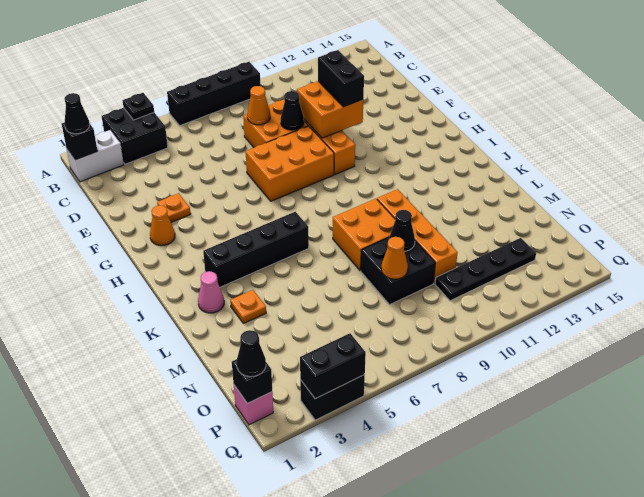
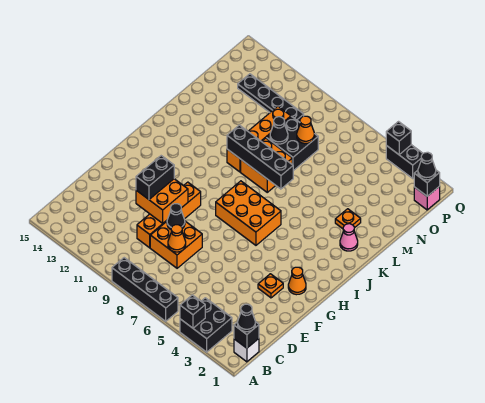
black plate A4 level 2 -> black brick A4 level 2
white brick B1:B2 level 1 -> white brick B1 level 1
orange brick F7:G9 level 1 -> orange brick H6:I8 level 1
black brick J3:J6 level 1 -> black brick K7:K10 level 2
black brick Q3:Q4 level 2 -> black brick Q4 level 2

